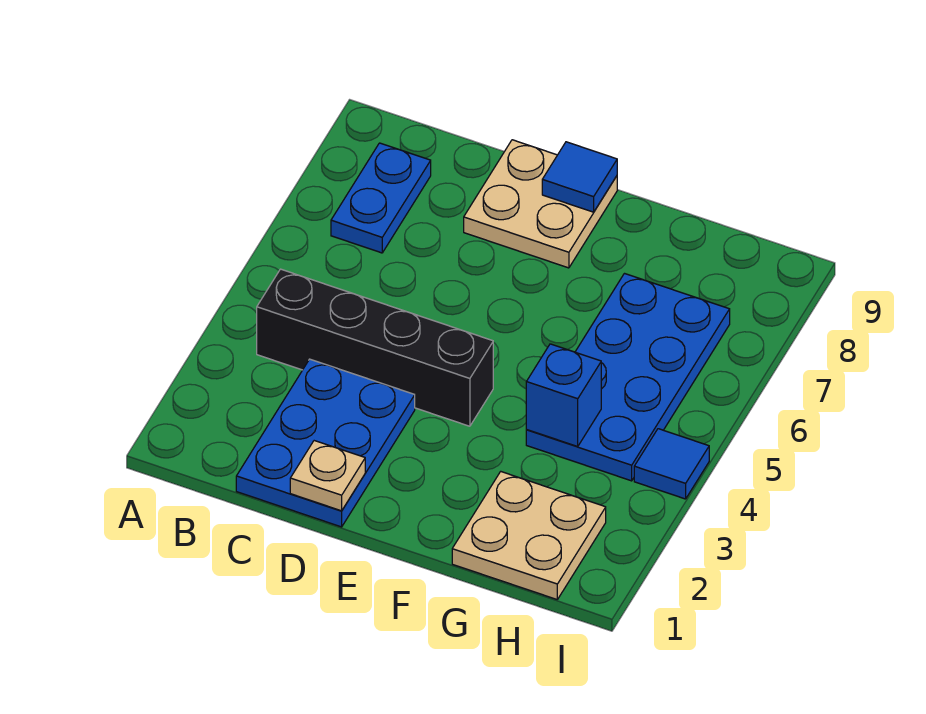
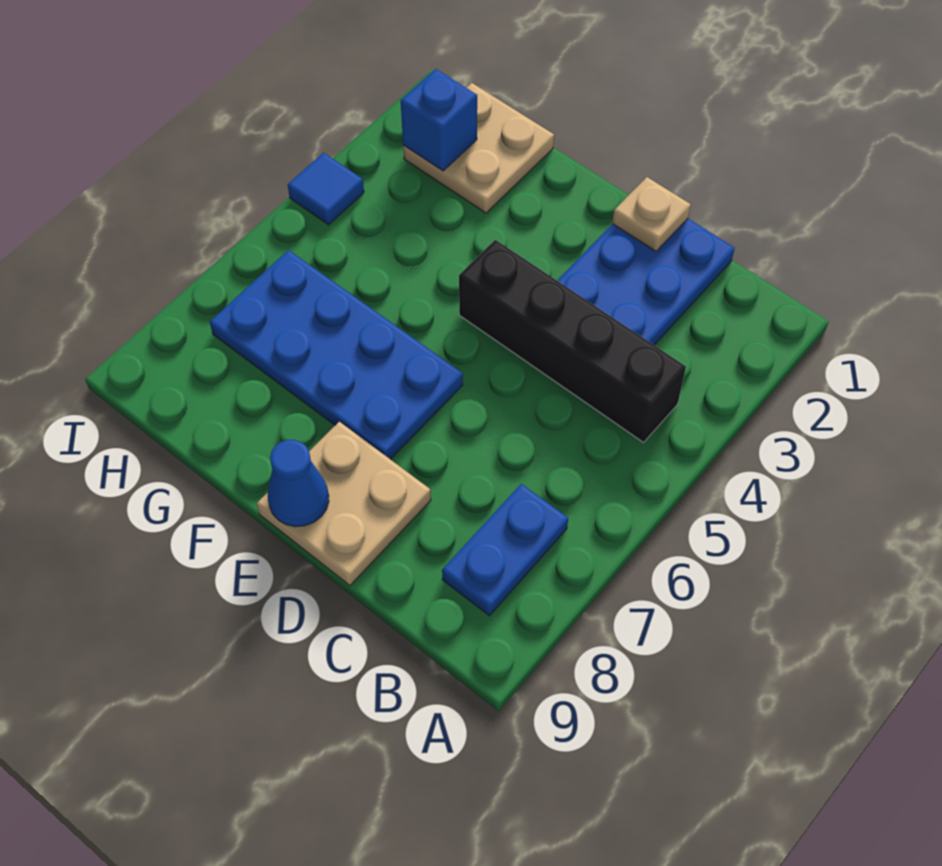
blue tile E9 level 2 -> blue cone E9 level 2
blue plate G4:H7 level 1 -> blue plate E6:H7 level 1
blue brick G4 level 2 -> blue brick H2 level 2

